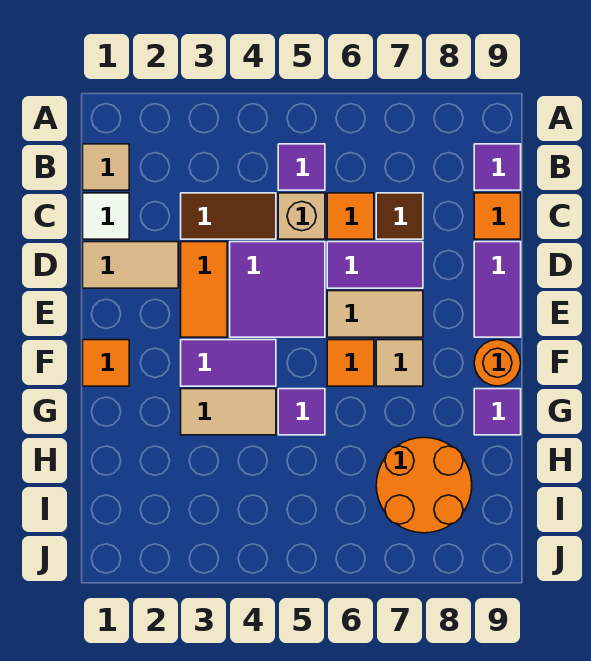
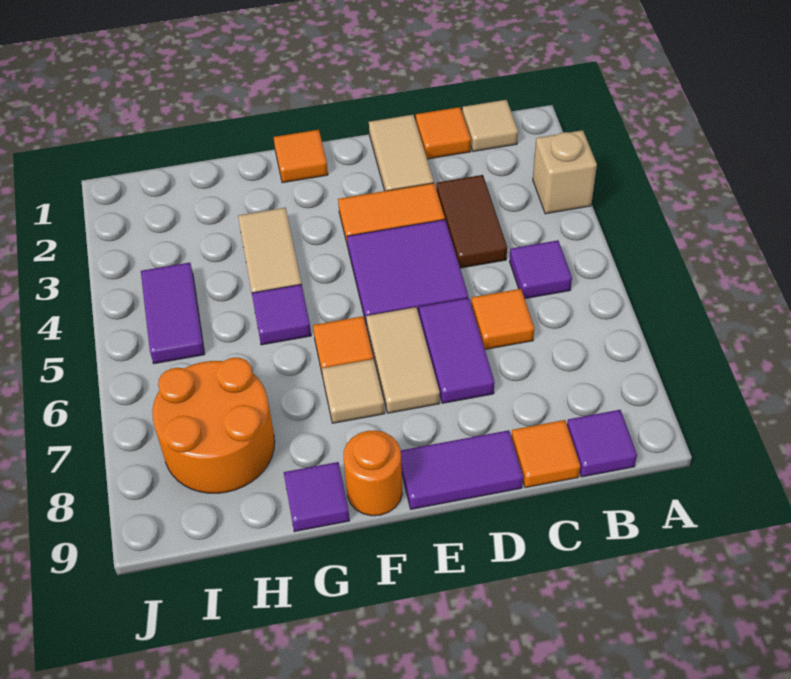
white tile C1 level 1 -> orange tile C1 level 1
tan brick C5 level 1 -> tan brick A3 level 1
brown tile C7 level 1 -> none
purple tile F3:F4 level 1 -> purple tile I4:I5 level 1

